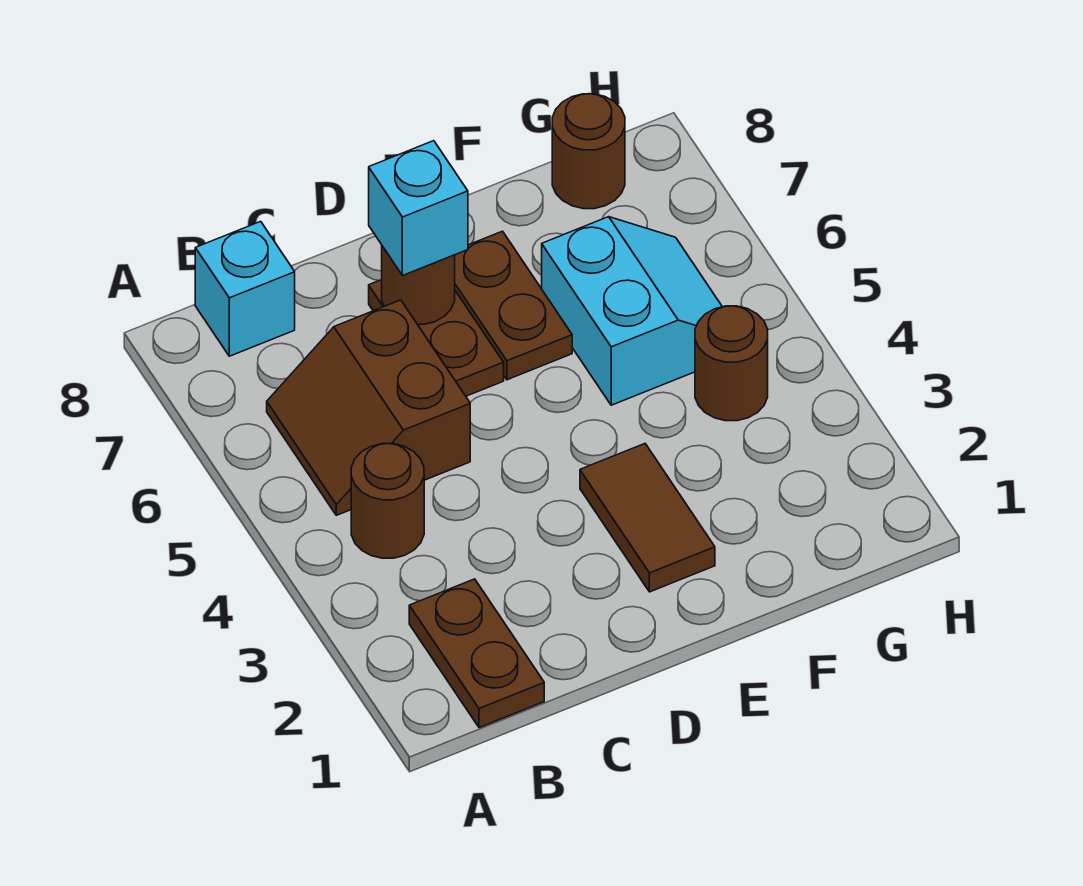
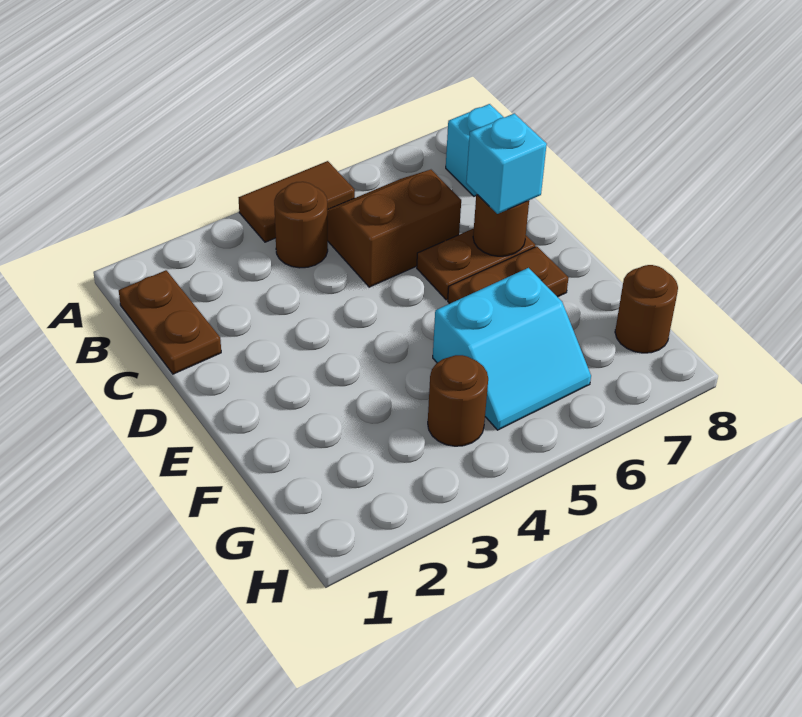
brown plate B1:B2 level 1 -> brown plate B1:C1 level 1
brown tile E2:E3 level 1 -> brown tile A4:A5 level 1

